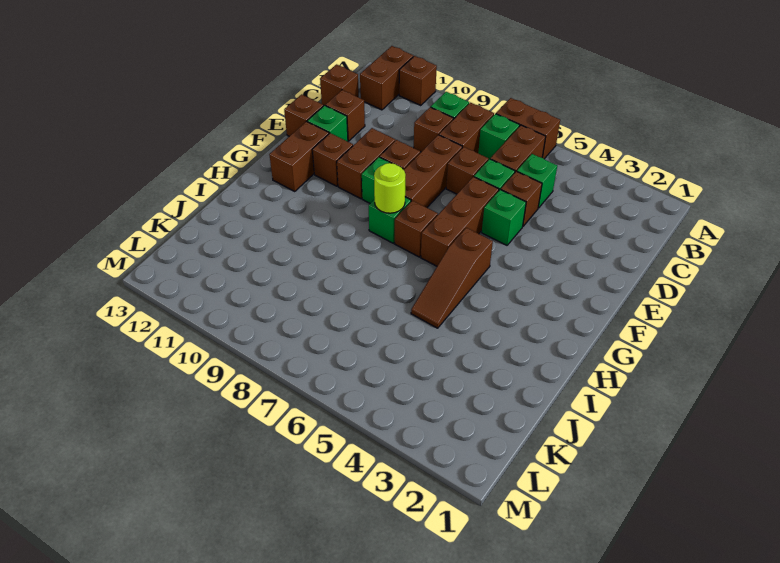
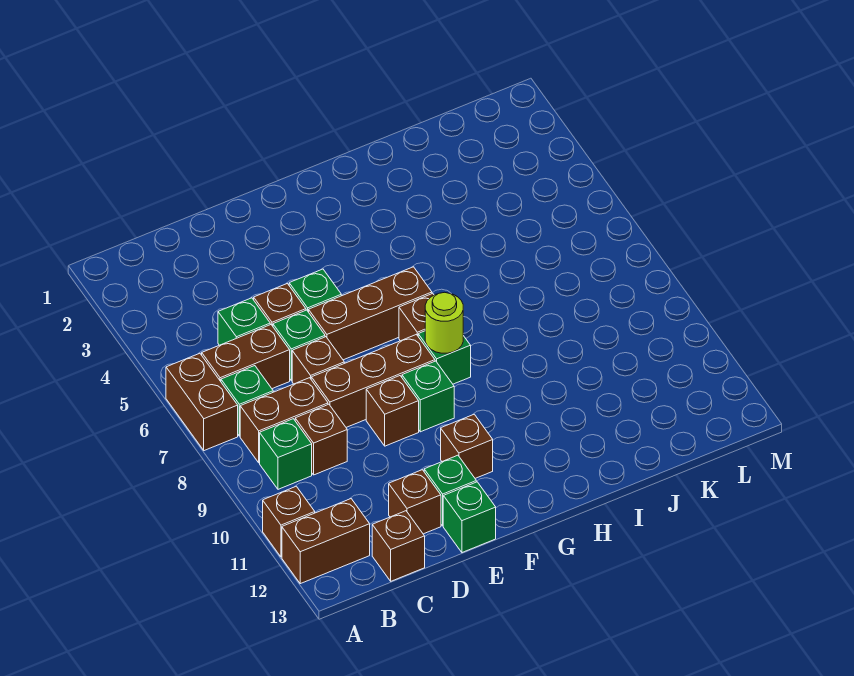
brown brick E10:F10 level 1 -> none
brown brick E13 level 1 -> green brick E13 level 1
brown brick F12:G12 level 1 -> none
brown slope G5:I5 level 1 top G -> none

